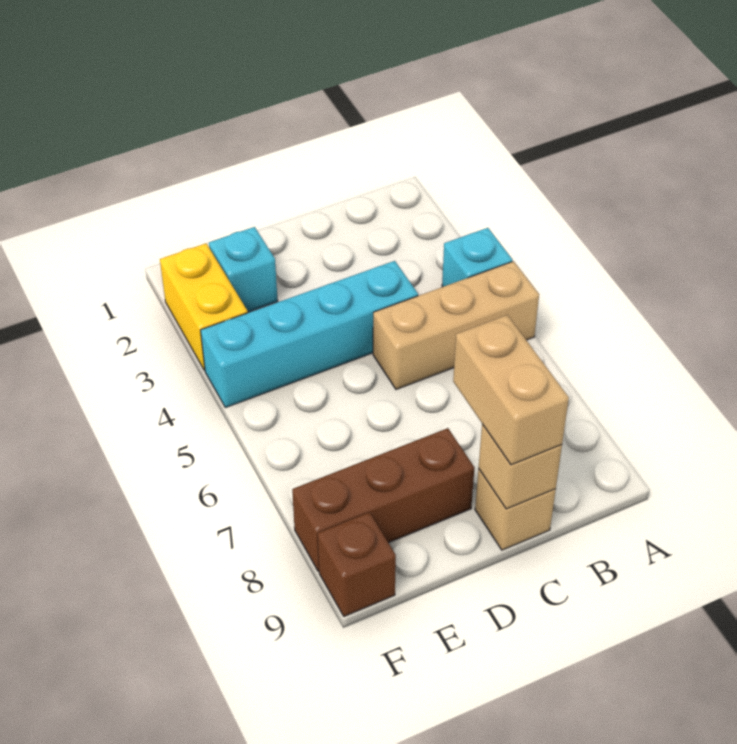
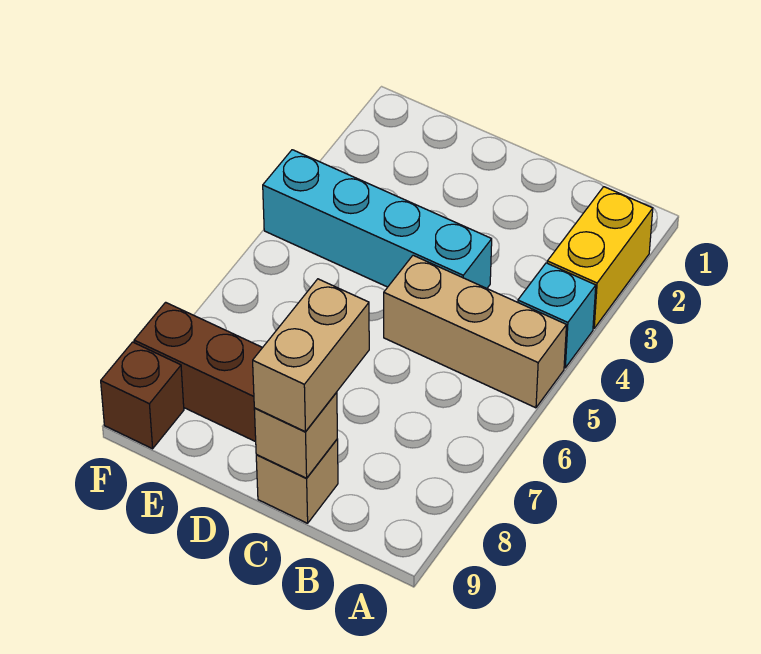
cyan brick E2 level 1 -> none
yellow brick F2:F3 level 1 -> yellow brick A2:A3 level 1

